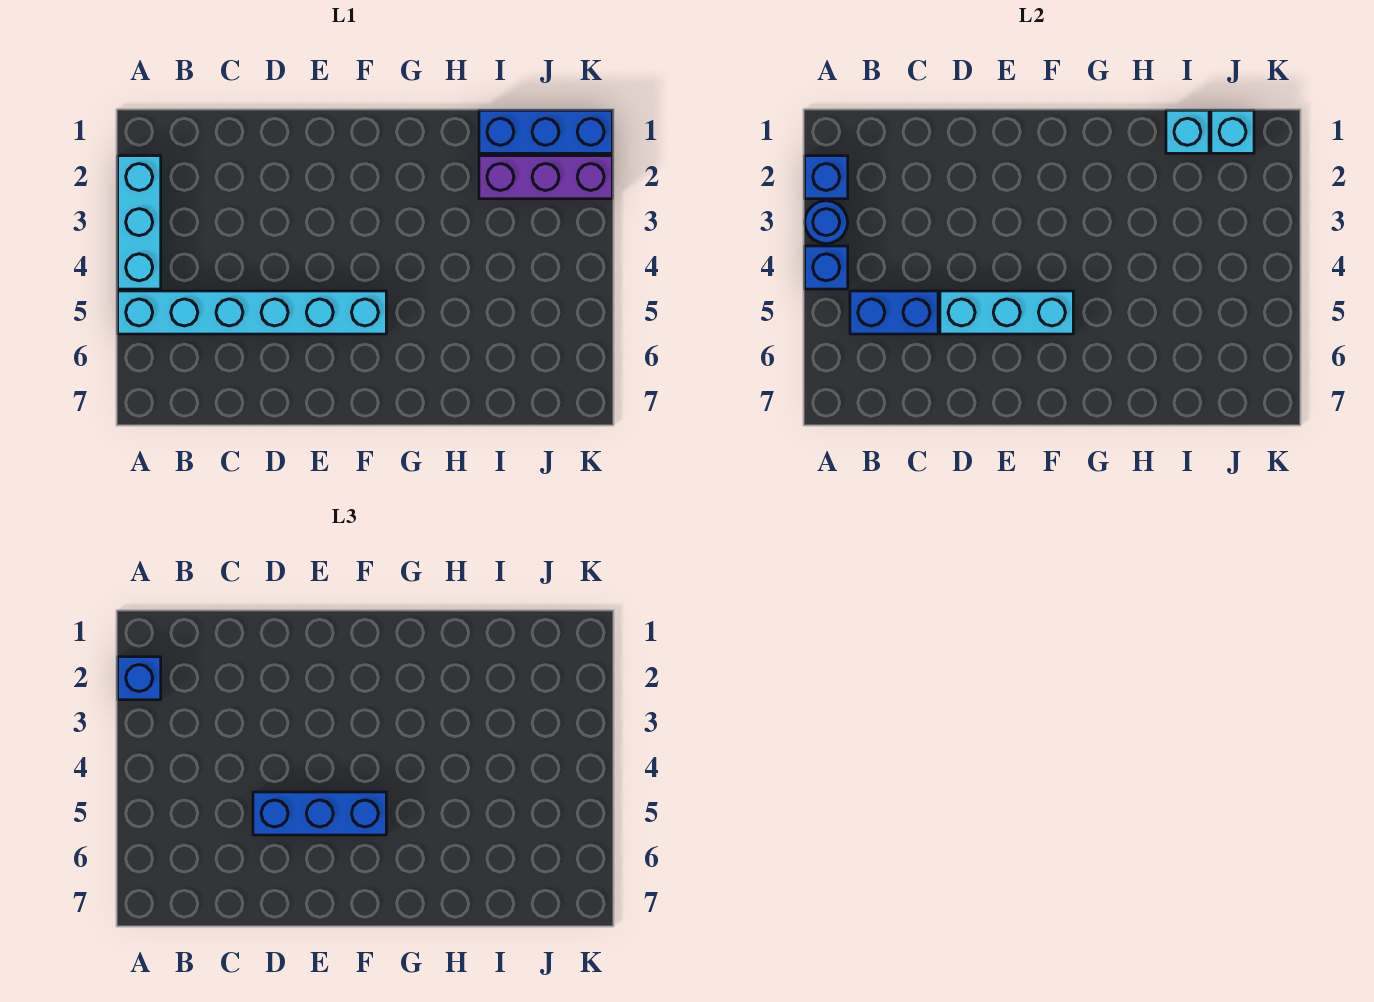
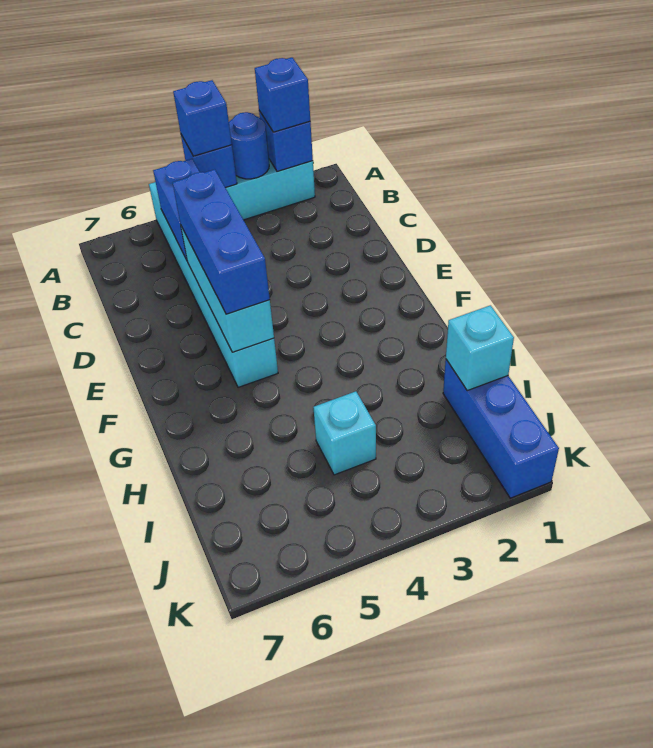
none -> blue brick A4 level 3
purple brick I2:K2 level 1 -> none
cyan brick J1 level 2 -> cyan brick I4 level 1

